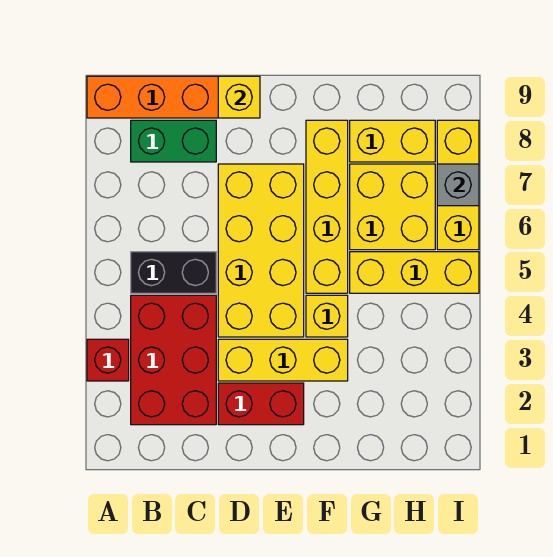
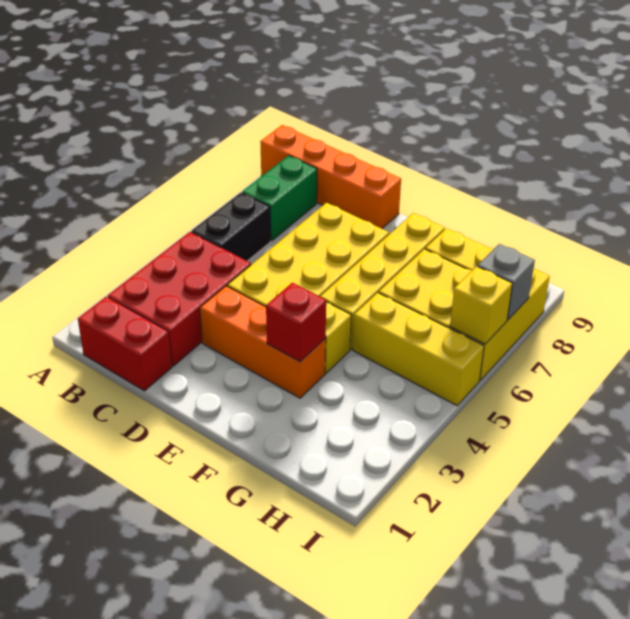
red brick A3 level 1 -> red brick F3 level 2
black brick B5:C5 level 1 -> black brick B5:B6 level 1
green brick B8:C8 level 1 -> green brick B7:B8 level 1
red brick D2:E2 level 1 -> red brick B1:C1 level 1
yellow brick D3:F3 level 1 -> orange brick D3:F3 level 1
yellow brick D9 level 2 -> yellow brick I6 level 2

